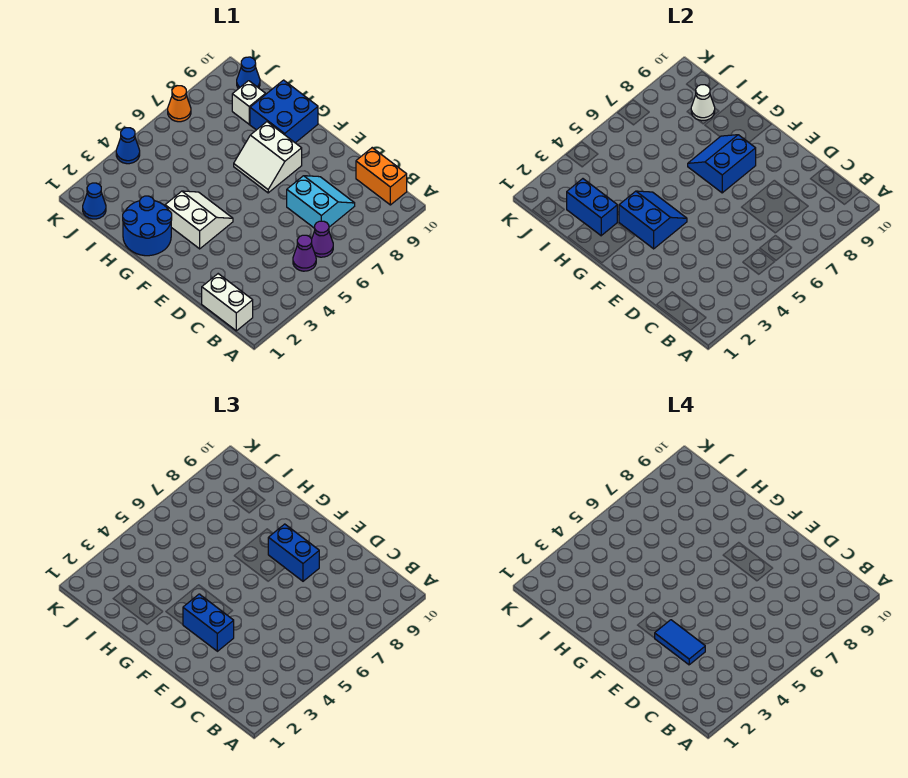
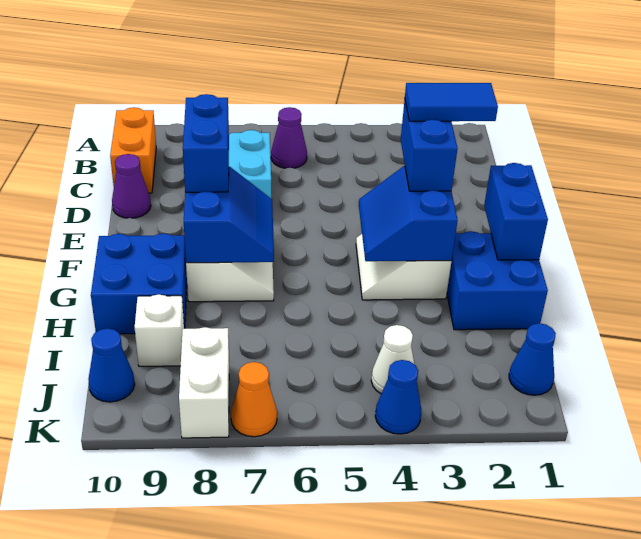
white brick B1:C1 level 1 -> white brick J8:K8 level 1
purple cone B5 level 1 -> purple cone D10 level 1
blue tile D3:E3 level 4 -> blue tile E2:E3 level 4
blue slope F7:G8 level 2 top F -> blue slope F7:G8 level 2 top 8
blue round brick G1:H2 level 1 -> blue brick G1:H2 level 1
blue brick H2:I2 level 2 -> blue brick F1:G1 level 2
white cone I9 level 2 -> white cone J4 level 1

